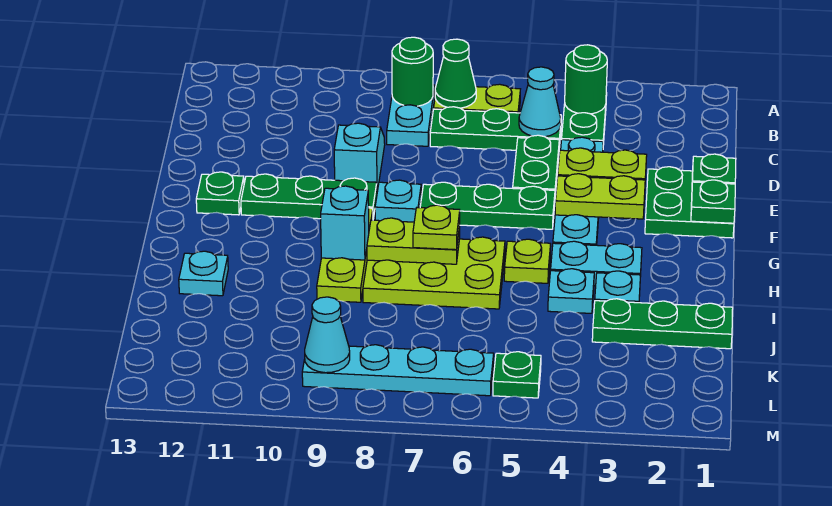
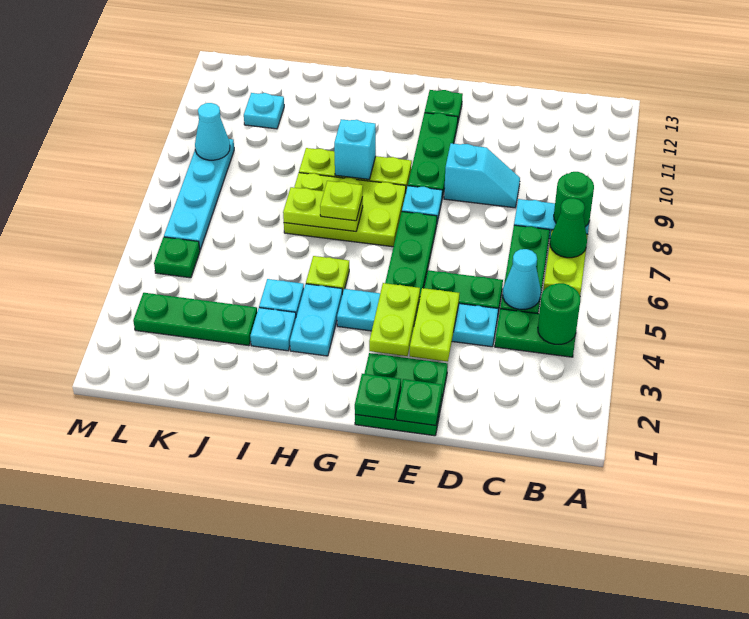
lime plate H6:I8 level 1 -> lime plate G7:I8 level 1
lime plate H7:H8 level 2 -> lime plate H7:I7 level 2
cyan plate I12 level 1 -> cyan plate K11 level 1
green plate J1:J3 level 1 -> green plate J3:L3 level 1

